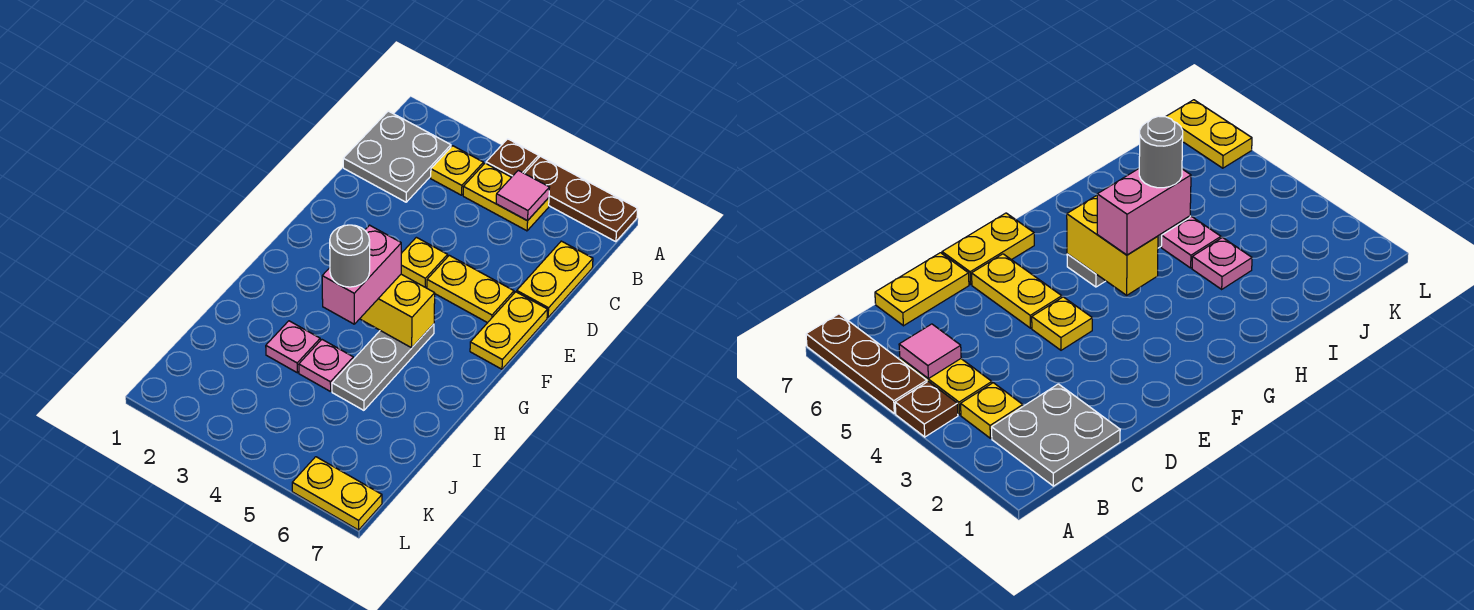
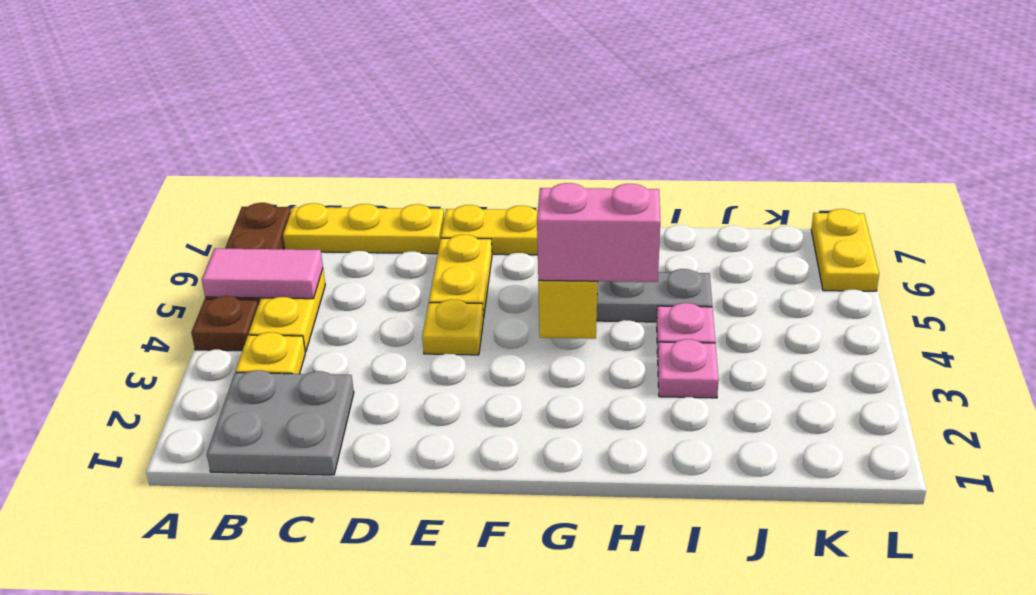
pink tile B5 level 2 -> pink tile A5:B5 level 2
yellow plate C7:D7 level 1 -> yellow plate B7:D7 level 1
grey round brick H4 level 4 -> none

